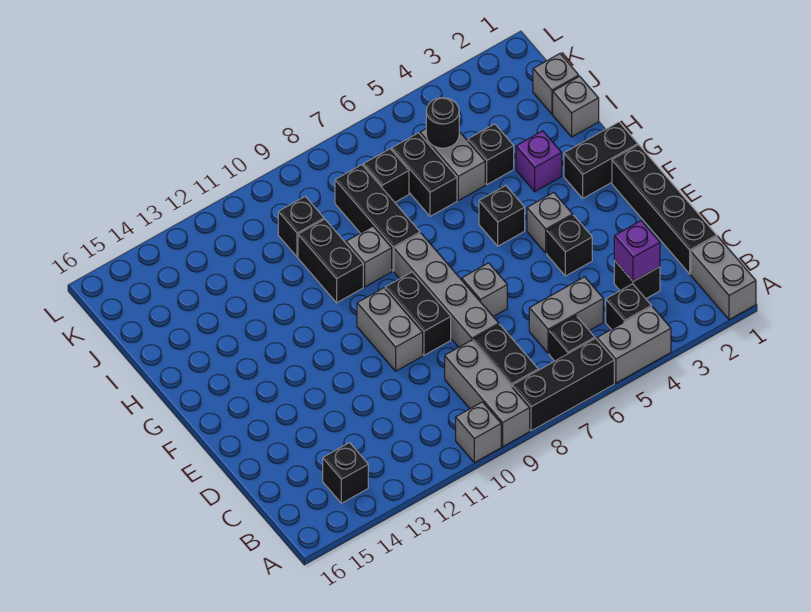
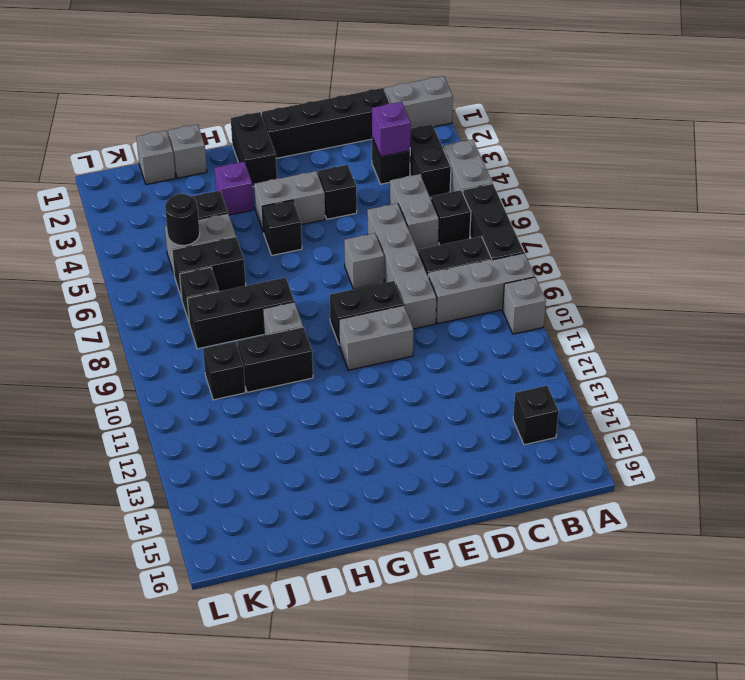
black brick B4 level 1 -> black brick B3:B4 level 1
grey brick D8:G8 level 1 -> grey brick D6:D9 level 1
grey brick F4 level 1 -> grey brick F4:G4 level 1

